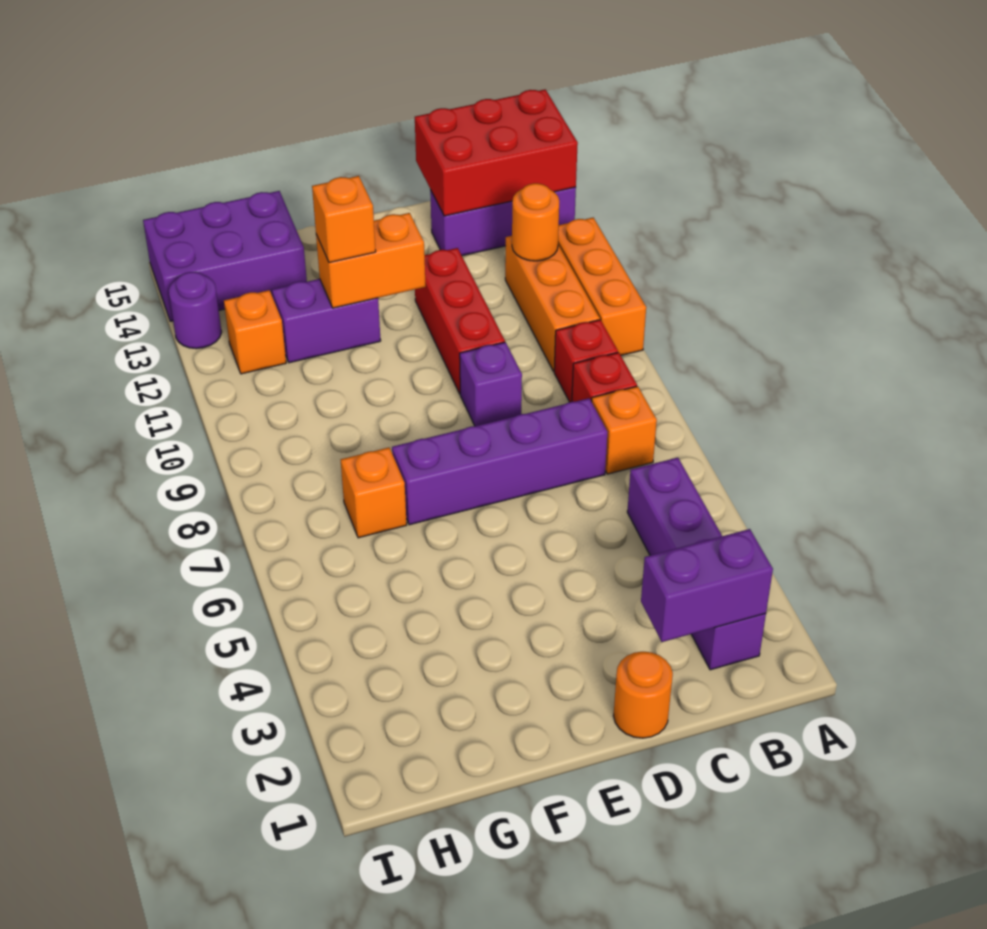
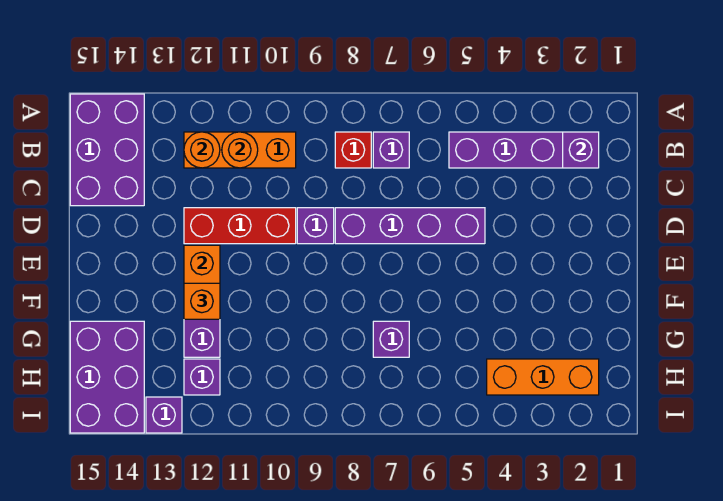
orange brick A10:A12 level 1 -> orange brick H2:H4 level 1
purple brick A14:C14 level 1 -> purple brick A14:C15 level 1
red brick A14:C15 level 2 -> none
purple brick B2:C2 level 2 -> purple brick B2 level 2
orange brick B7 level 1 -> purple brick B7 level 1
red brick B9 level 1 -> none
purple brick C7:F7 level 1 -> purple brick D5:D8 level 1
orange round brick D1 level 1 -> orange round brick B11 level 2
orange brick G7 level 1 -> purple brick G7 level 1
orange brick H12 level 1 -> purple brick H12 level 1
purple round brick I13 level 1 -> purple brick I13 level 1

